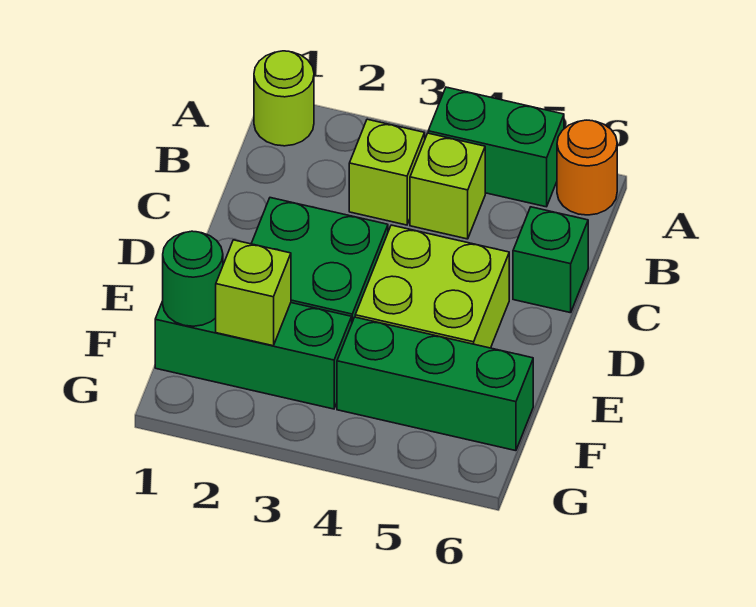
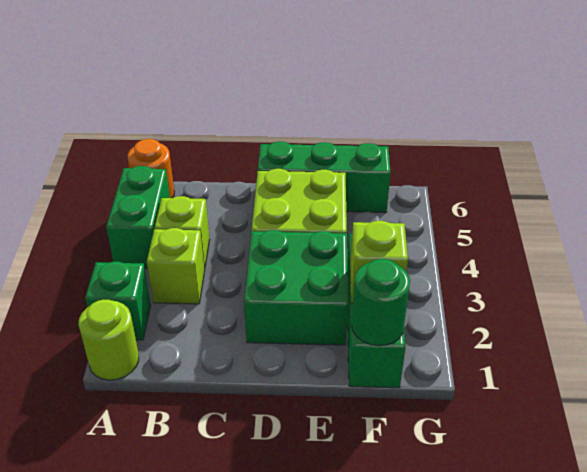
green brick C6 level 1 -> green brick A2 level 1
green brick F4:F6 level 1 -> green brick D6:F6 level 1

